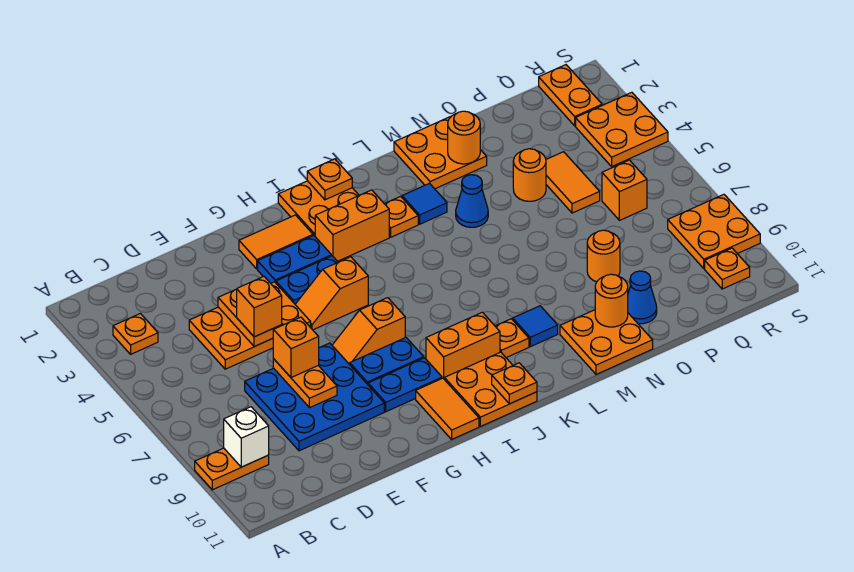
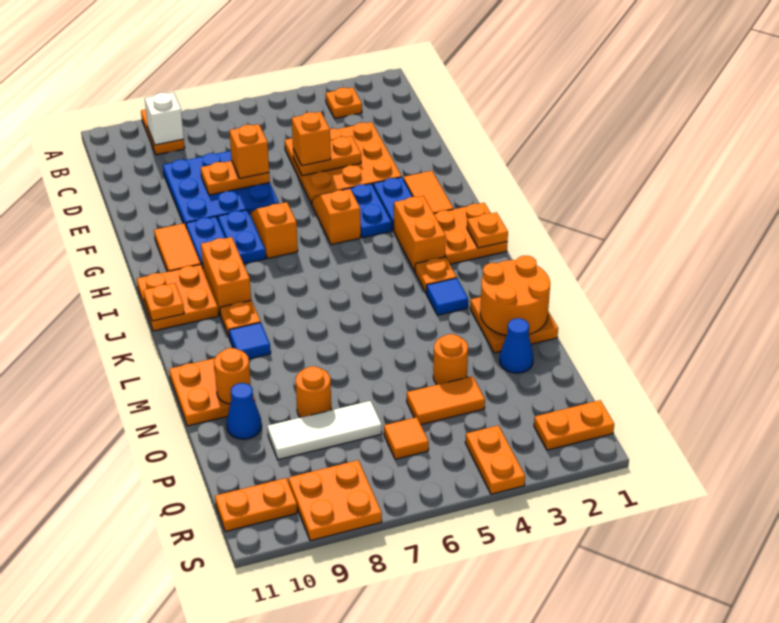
orange plate D4:F5 level 1 -> orange plate D3:F5 level 1
orange tile H10:H11 level 1 -> orange tile G10:H10 level 1
blue cone M4 level 1 -> blue cone O2 level 1
orange round brick N2 level 2 -> orange round brick M1:N2 level 2
none -> white tile P7:P9 level 1
orange brick Q6 level 1 -> orange tile Q6 level 1
orange plate R3:S4 level 1 -> orange plate R4:S4 level 1
orange plate R10 level 1 -> orange plate R10:R11 level 1

